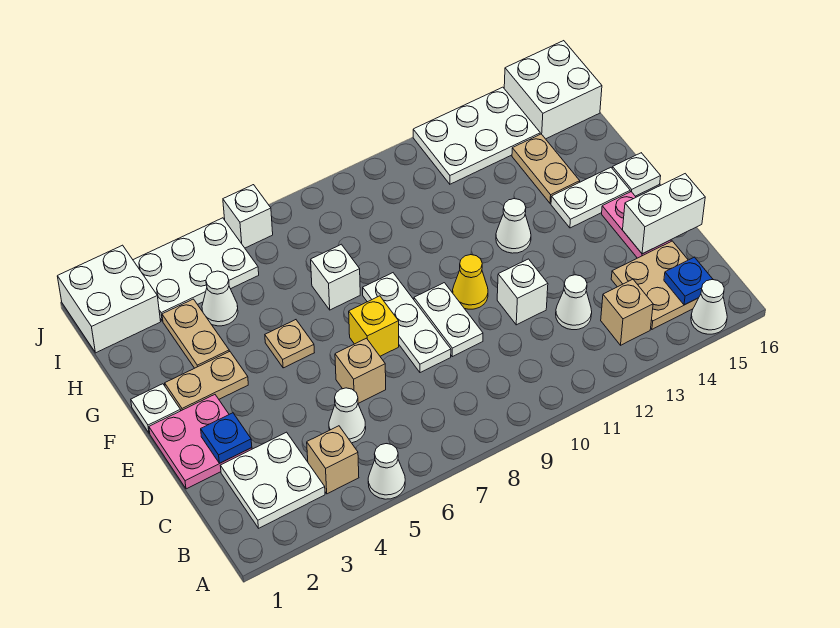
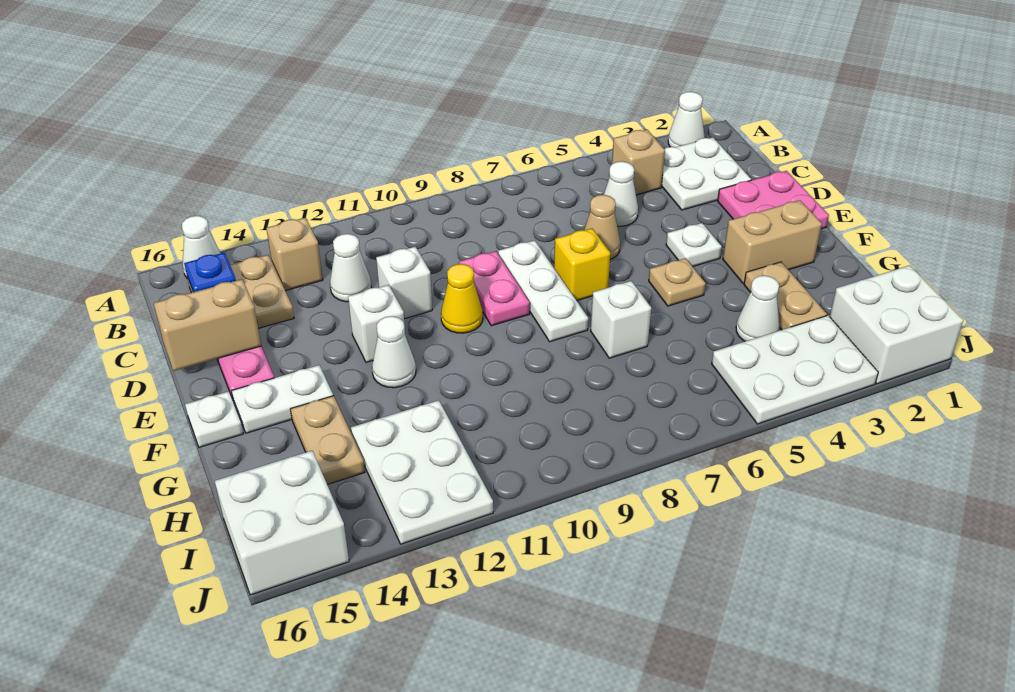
white cone A5 level 1 -> white cone A2 level 1
blue plate D2 level 2 -> none
tan brick D6 level 1 -> tan cone D6 level 1
white plate D9:E9 level 1 -> pink plate D9:E9 level 1
white brick D15:D16 level 2 -> tan brick D15:D16 level 2
white plate F1 level 1 -> white plate E4 level 1
tan plate F2:F3 level 1 -> tan brick F2:F3 level 1
white plate I12:J14 level 1 -> white plate H12:J13 level 1
white brick J6 level 1 -> white brick E12 level 1

